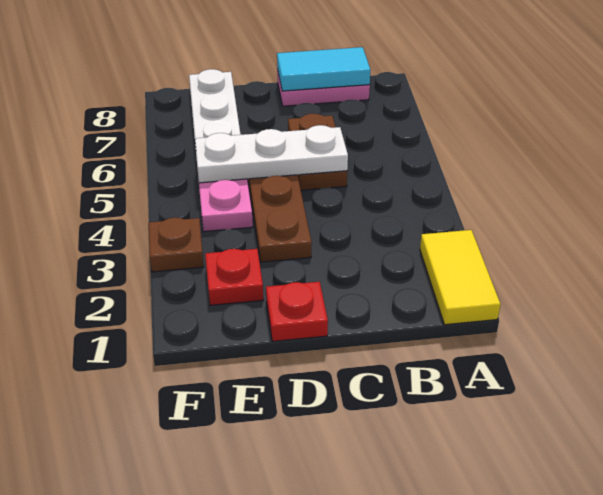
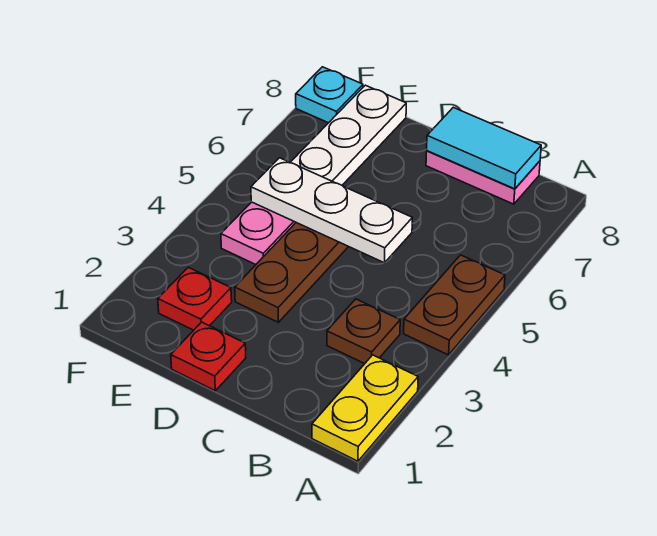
yellow tile A1:A2 level 1 -> yellow plate A1:A2 level 1
brown plate C5:C6 level 1 -> brown plate A4:A5 level 1
brown plate F3 level 1 -> brown plate B3 level 1
none -> cyan plate F8 level 1

